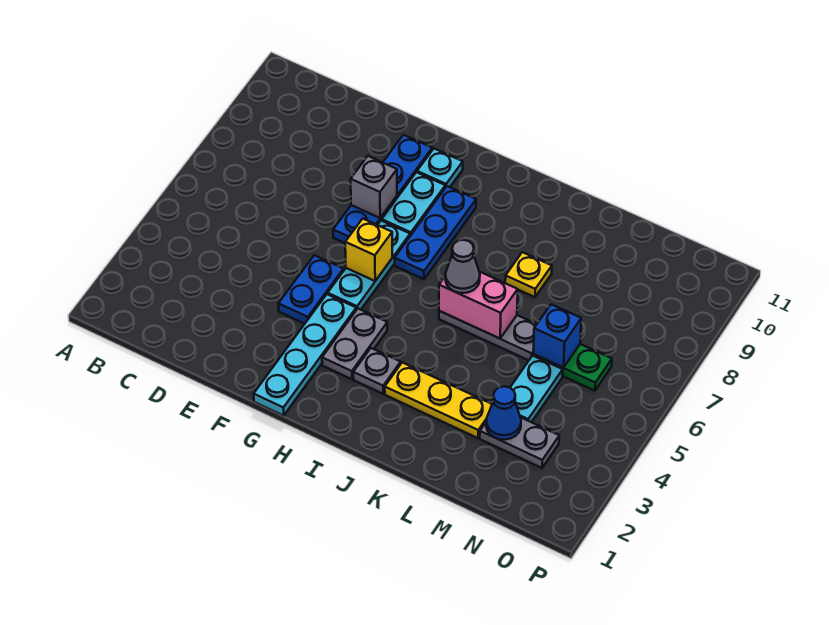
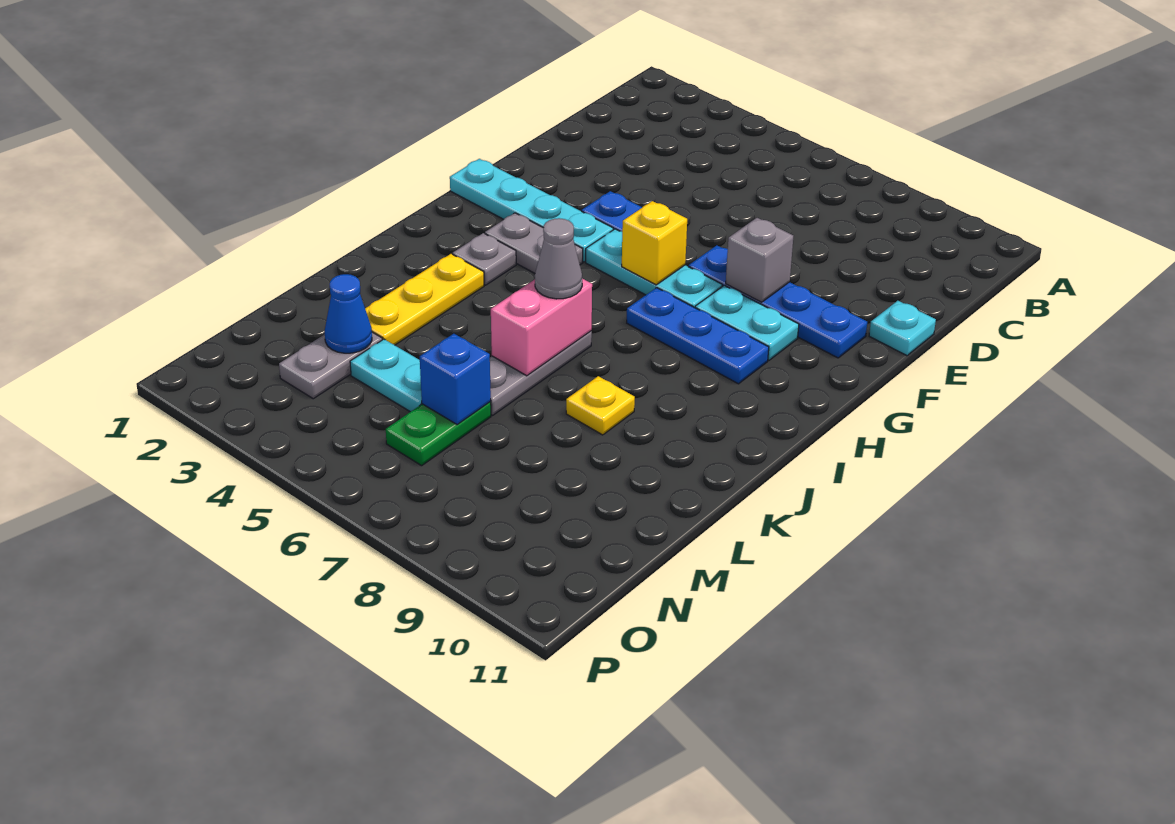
cyan plate G10 level 1 -> cyan plate E11 level 1

